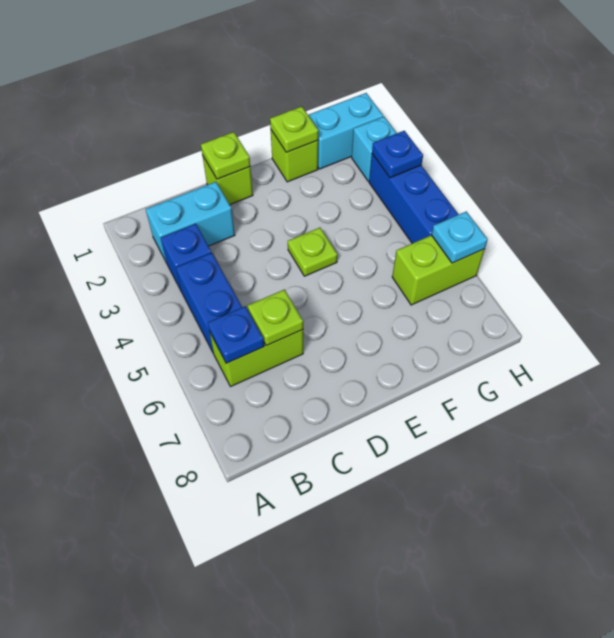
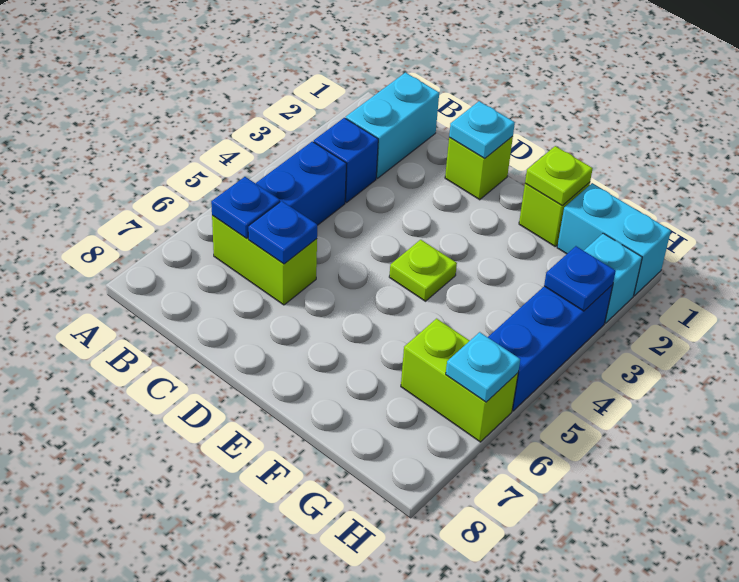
cyan brick B2:C2 level 1 -> cyan brick B1:B2 level 1
lime plate C6 level 2 -> blue plate C6 level 2
lime plate D1 level 2 -> cyan plate D1 level 2

